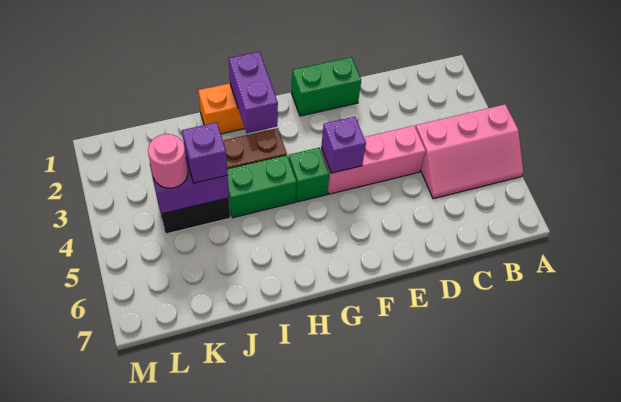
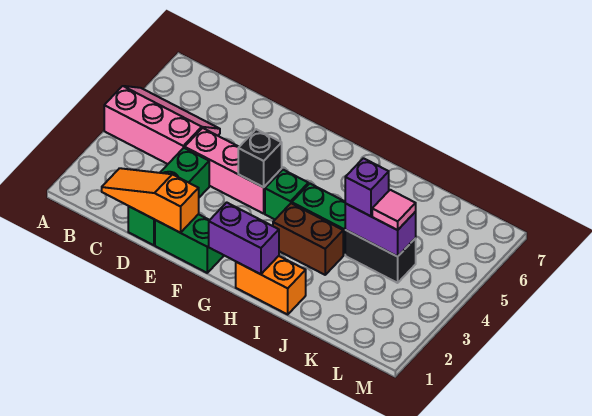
none -> orange slope C1:E1 level 2 top E
none -> green brick D1:D3 level 1
purple brick F4 level 2 -> black brick F4 level 2
purple brick H1:H2 level 2 -> purple brick G1:H1 level 2
pink round brick K4 level 3 -> pink tile K4 level 3

